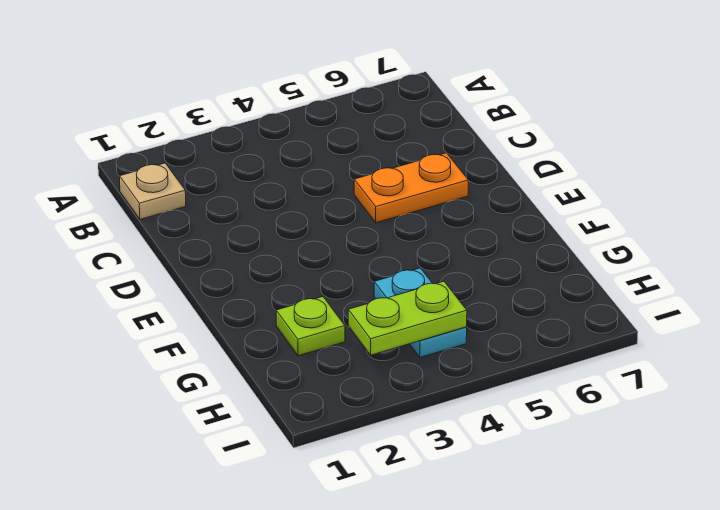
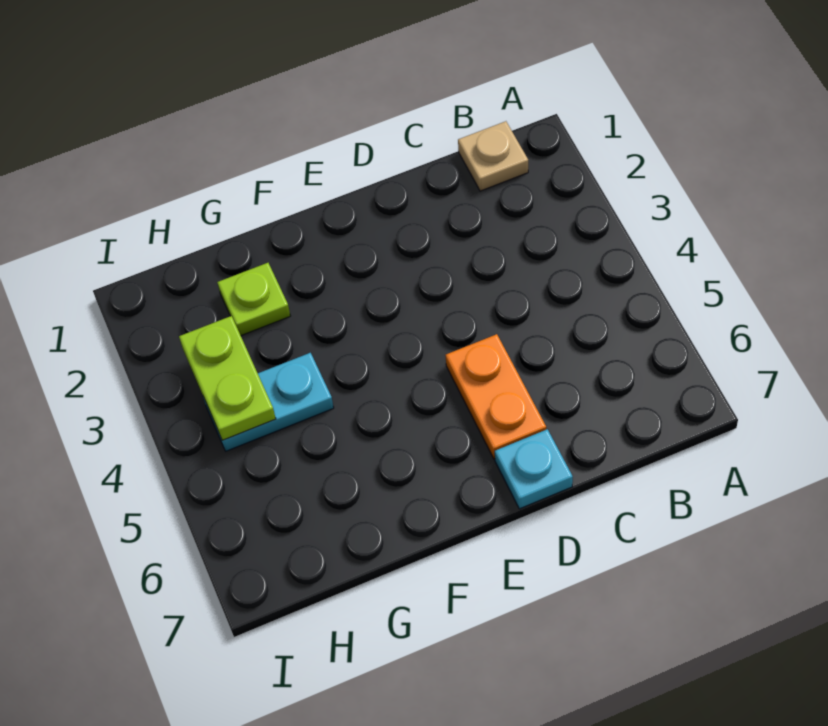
none -> cyan plate D7 level 1

